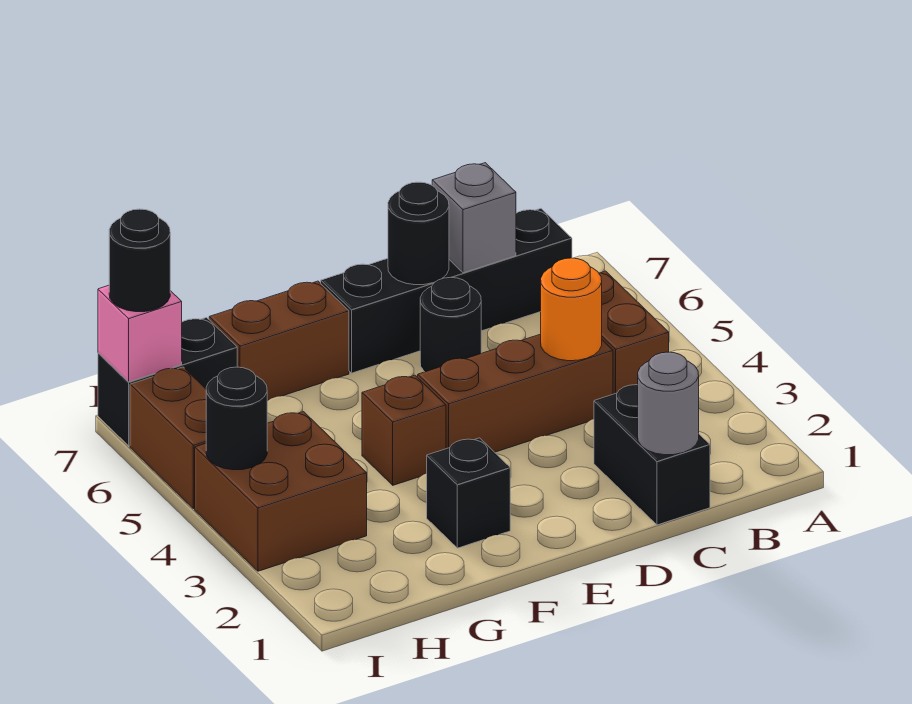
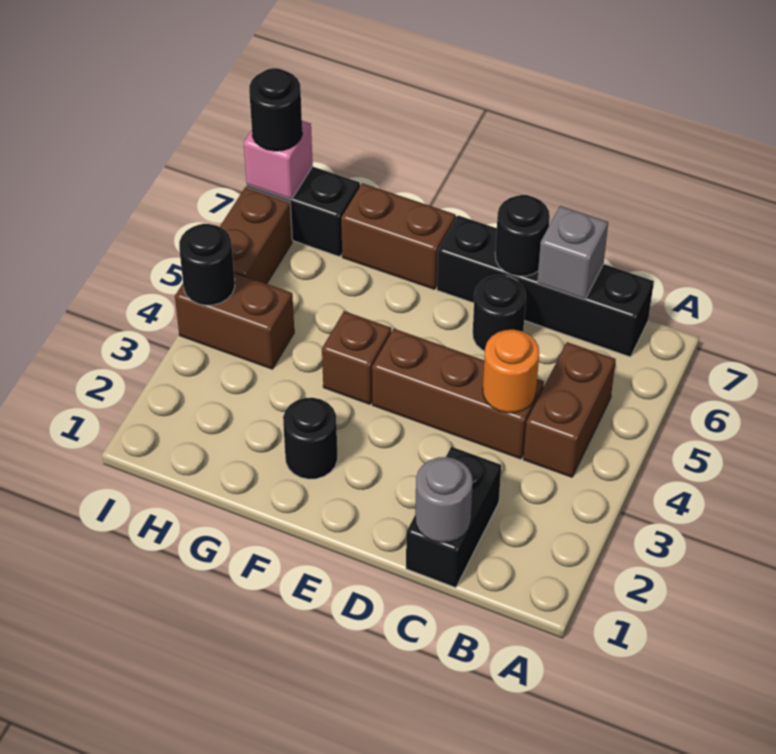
black brick F2 level 1 -> black round brick F2 level 1
brown brick H3:I4 level 1 -> brown brick H4:I4 level 1

